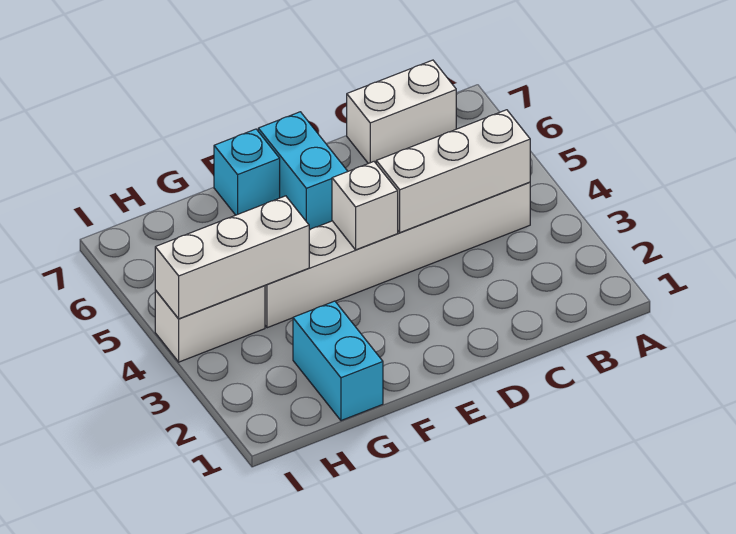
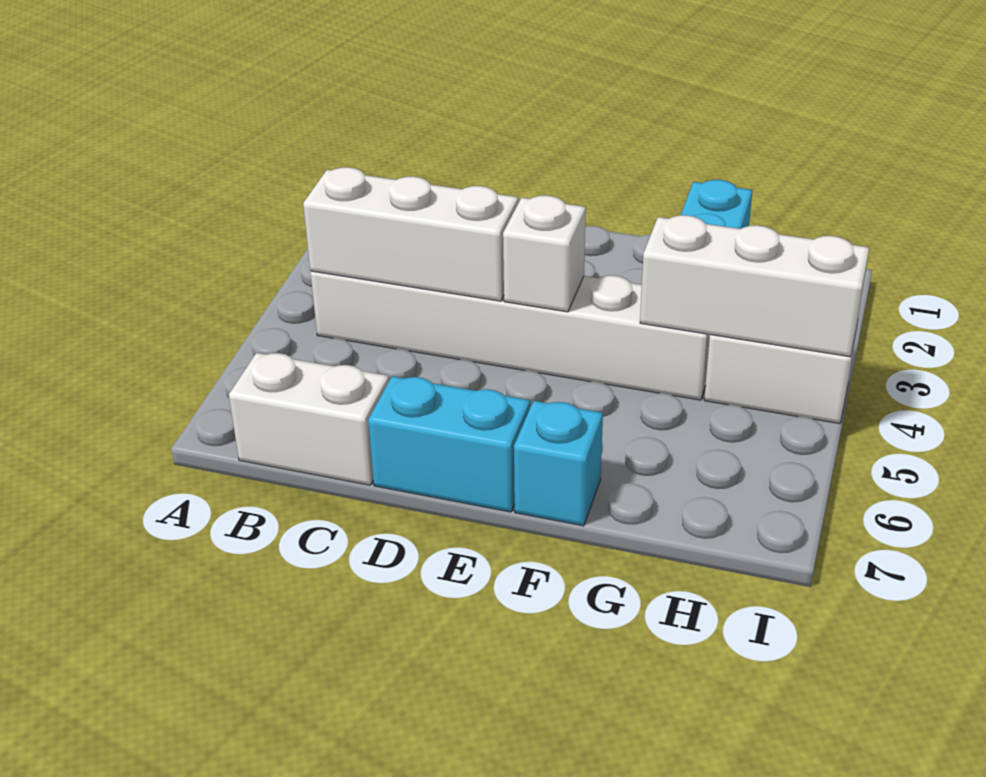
cyan brick E6:E7 level 1 -> cyan brick D7:E7 level 1

